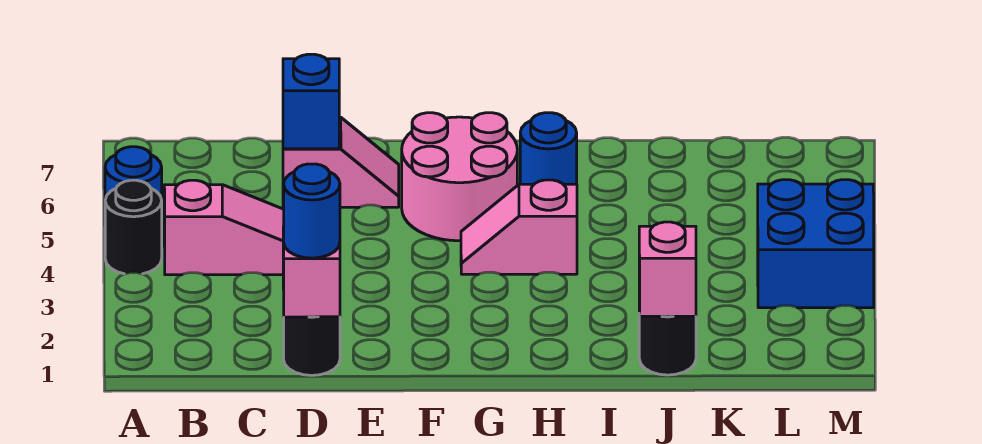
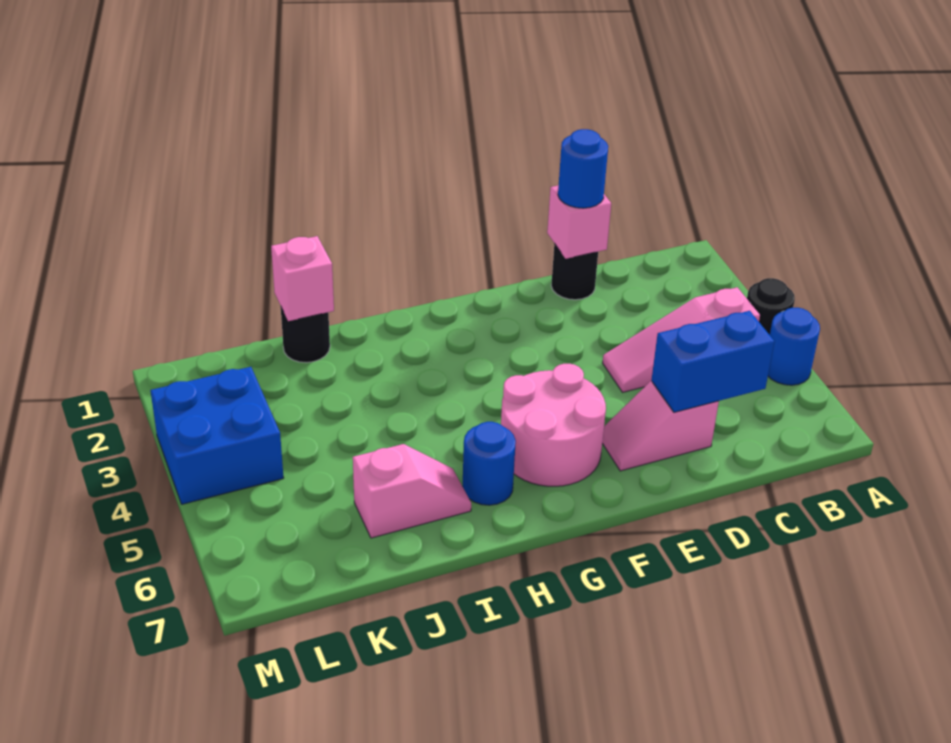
blue brick D6 level 2 -> blue brick C6:D6 level 2
pink slope G4:H4 level 1 top H -> pink slope I6:J6 level 1 top J

